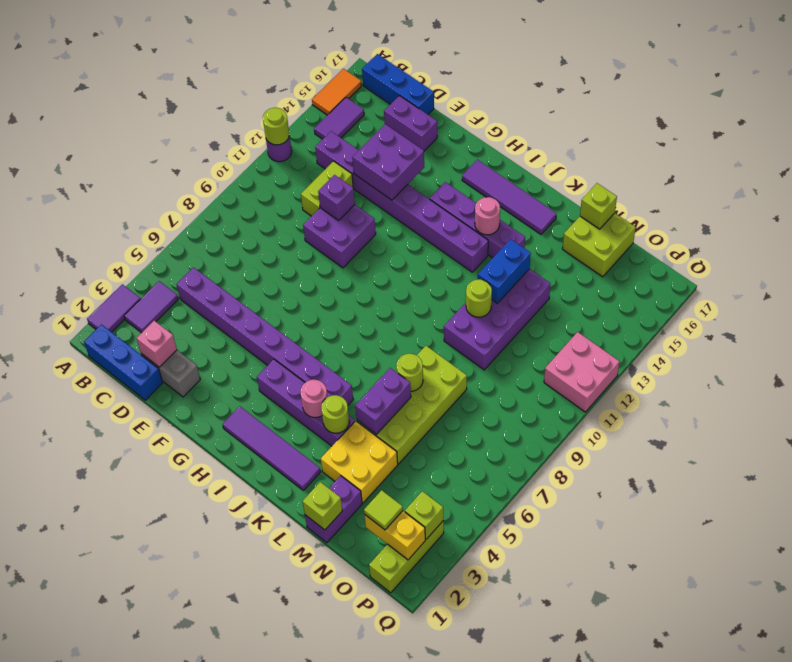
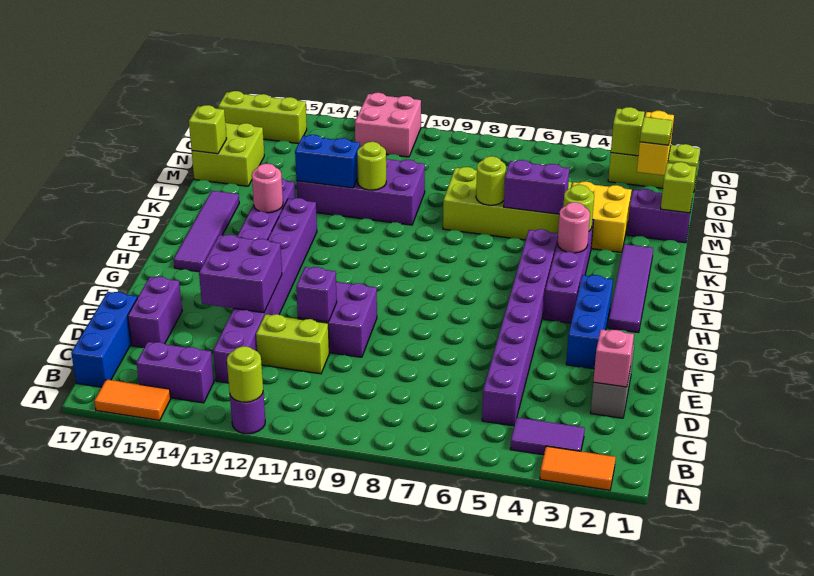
purple tile A2:A3 level 1 -> orange tile A2:A3 level 1
blue brick B1:D1 level 1 -> blue brick F3:H3 level 1
purple tile B14:B15 level 1 -> purple brick B14:B15 level 1
none -> lime brick P15:P17 level 1

